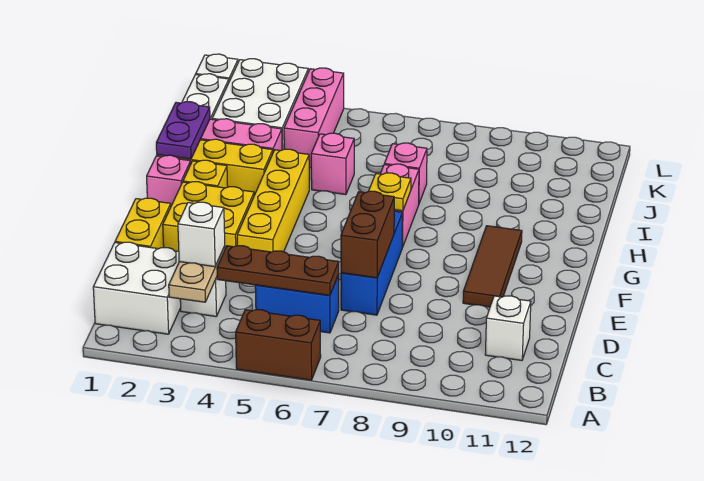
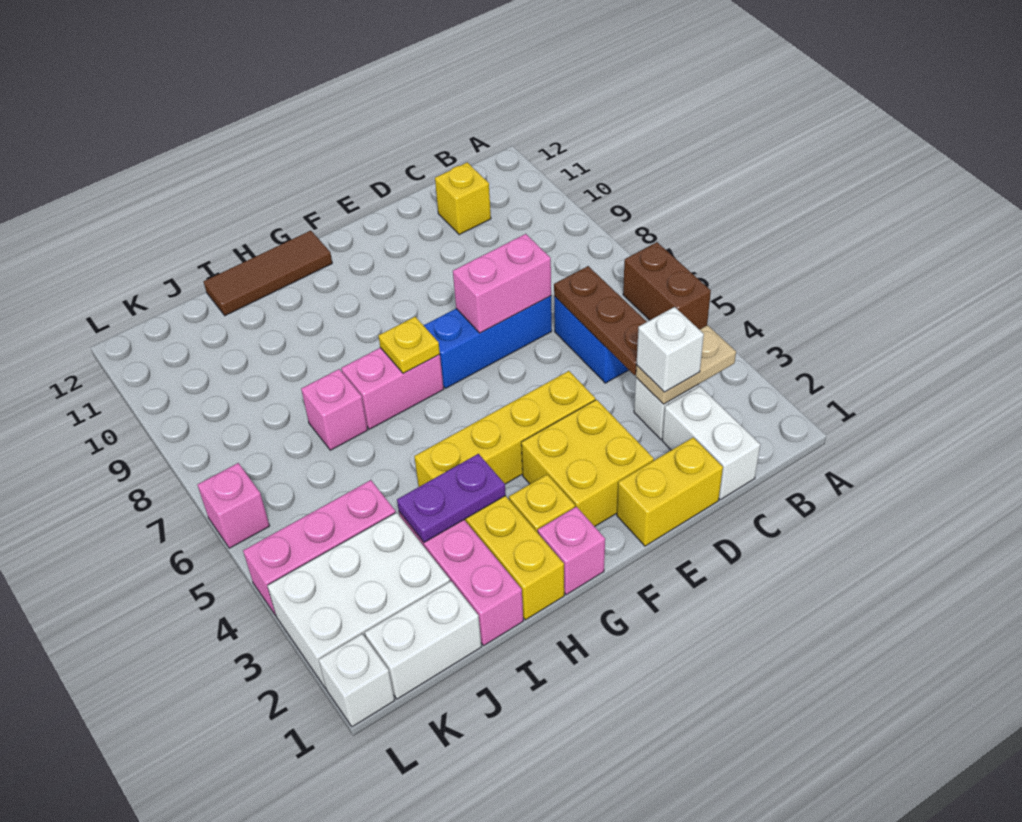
white brick B1:C2 level 1 -> white brick C1:C2 level 1
white brick C11 level 1 -> yellow brick C11 level 1
brown brick D7:E7 level 2 -> pink brick D7:E7 level 2
brown tile E10:G10 level 1 -> brown tile G12:I12 level 1
purple plate H1:I1 level 2 -> purple plate H3:I3 level 2
pink brick I5 level 1 -> pink brick L6 level 1

